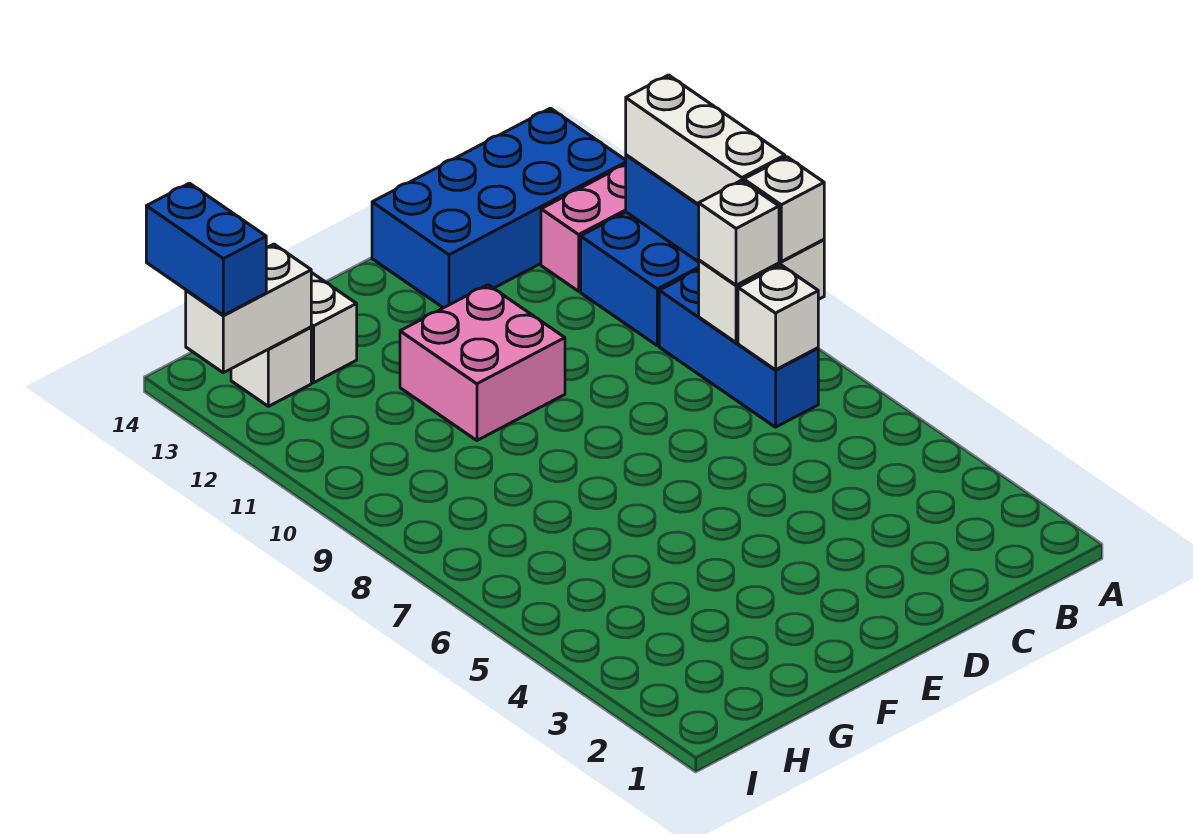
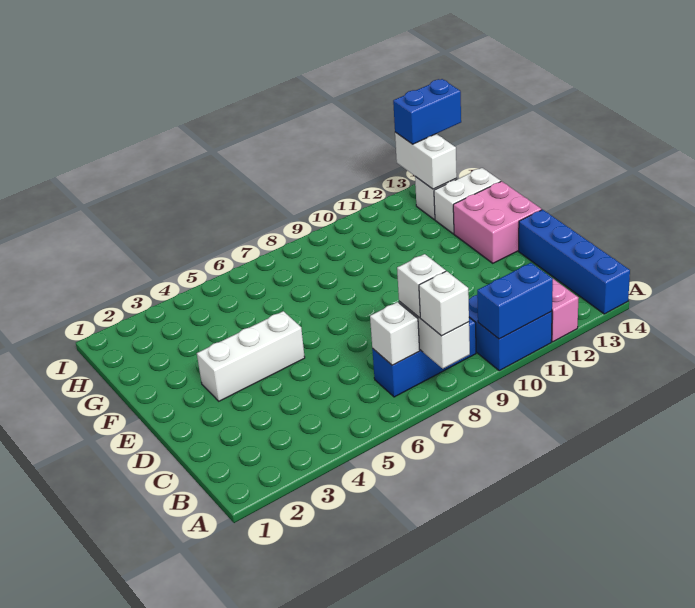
white brick A9:A11 level 3 -> white brick E3:E5 level 1
blue brick A13:D14 level 1 -> blue brick A14:D14 level 1
pink brick E10:F11 level 1 -> pink brick E13:F14 level 1

